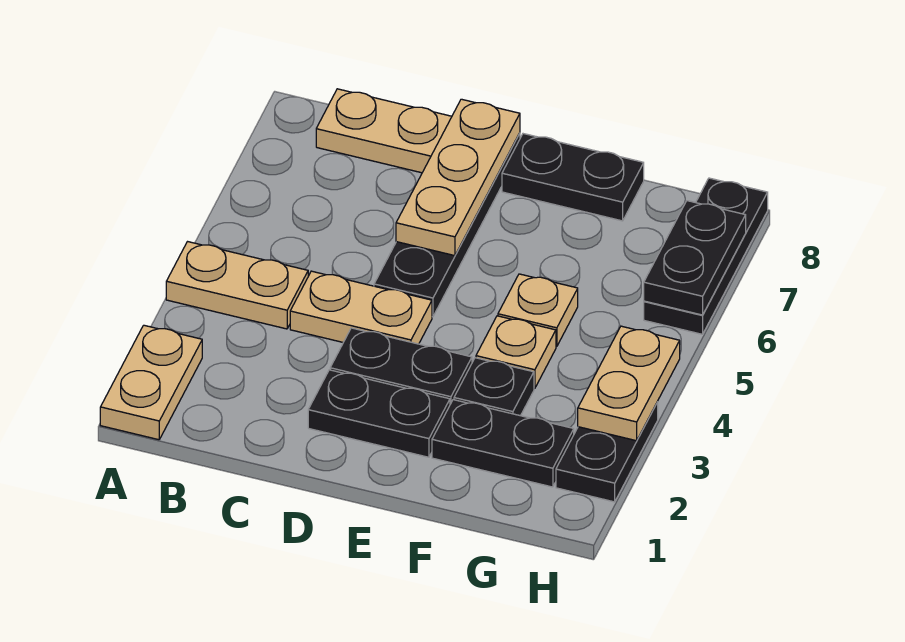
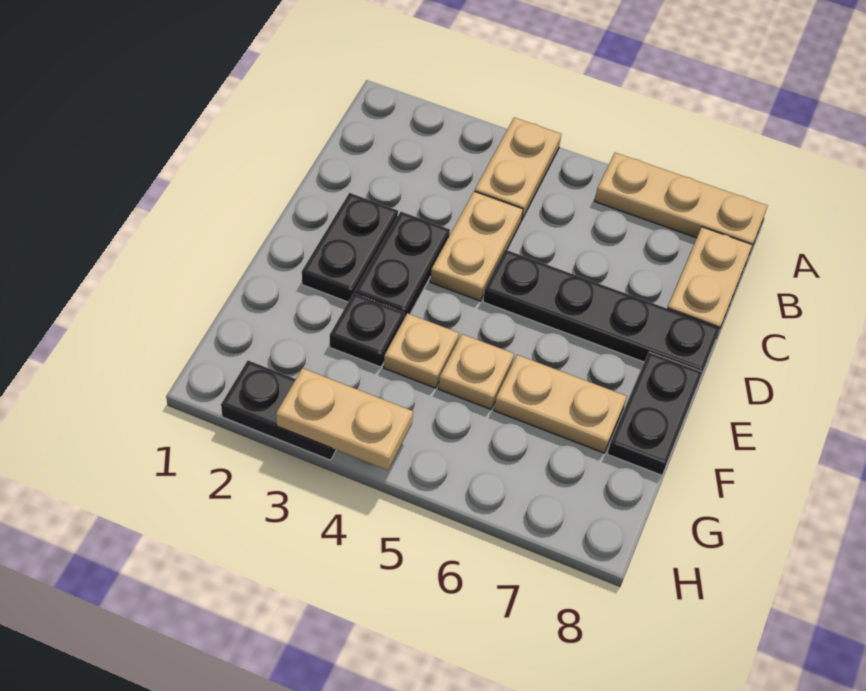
tan plate A1:A2 level 1 -> tan plate F6:F7 level 1
tan plate D6:D8 level 2 -> tan plate A6:A8 level 1
black plate F2:G2 level 1 -> none
black plate H6:H8 level 1 -> none
black plate H6:H7 level 2 -> none

